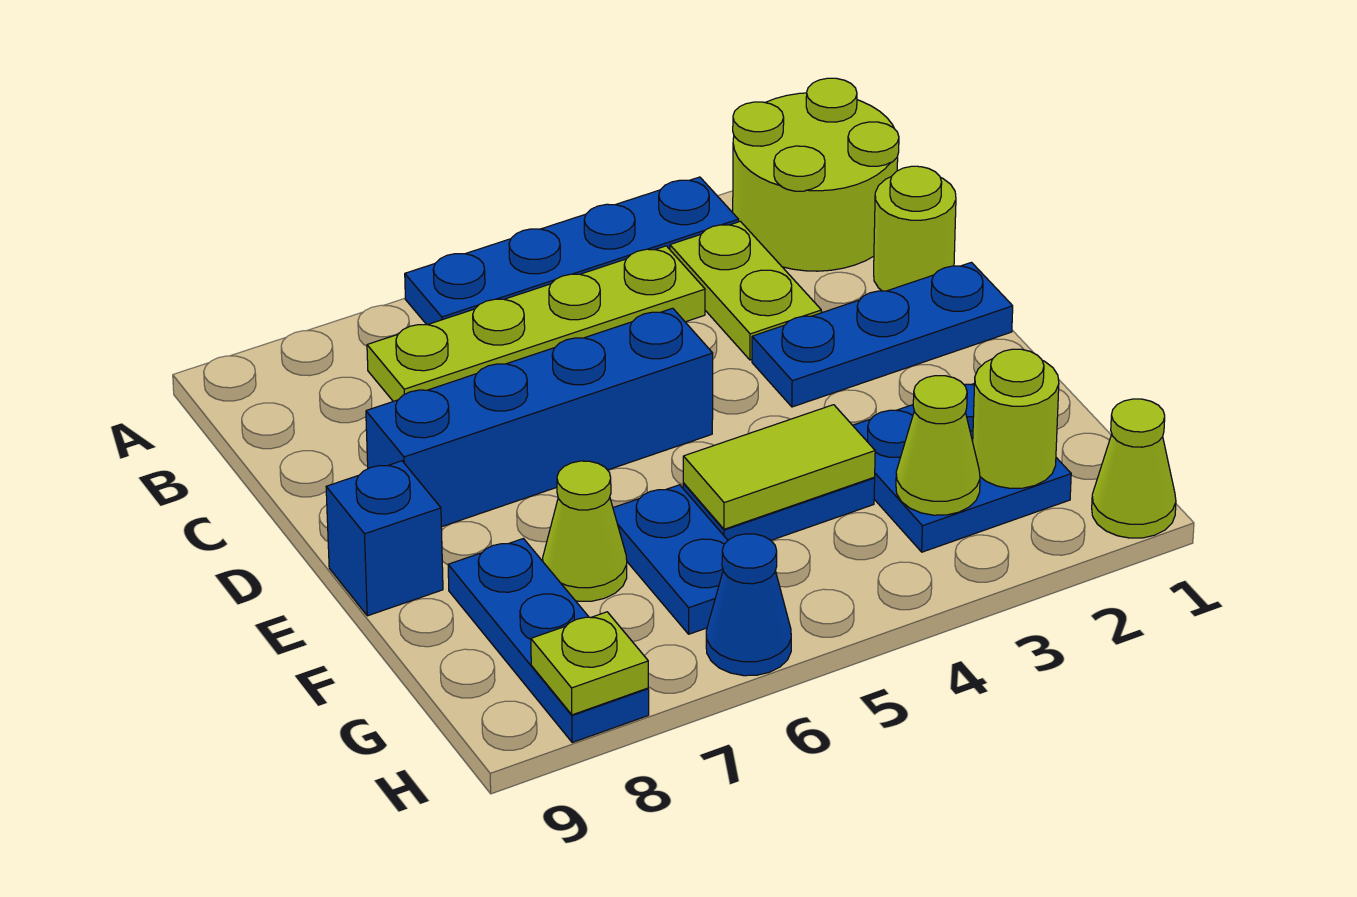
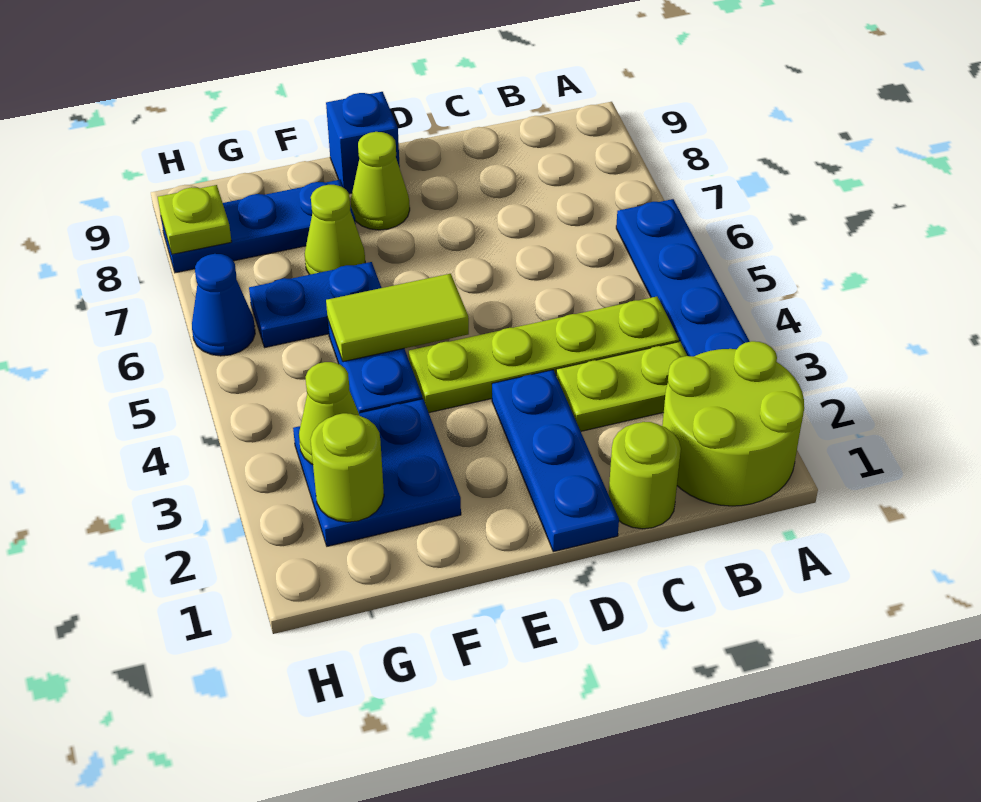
lime plate B4:B7 level 1 -> lime plate B4:E4 level 1
blue brick D5:D8 level 1 -> none
lime tile F4:F5 level 2 -> lime tile E5:F5 level 2
lime cone H1 level 1 -> lime cone E8 level 1

